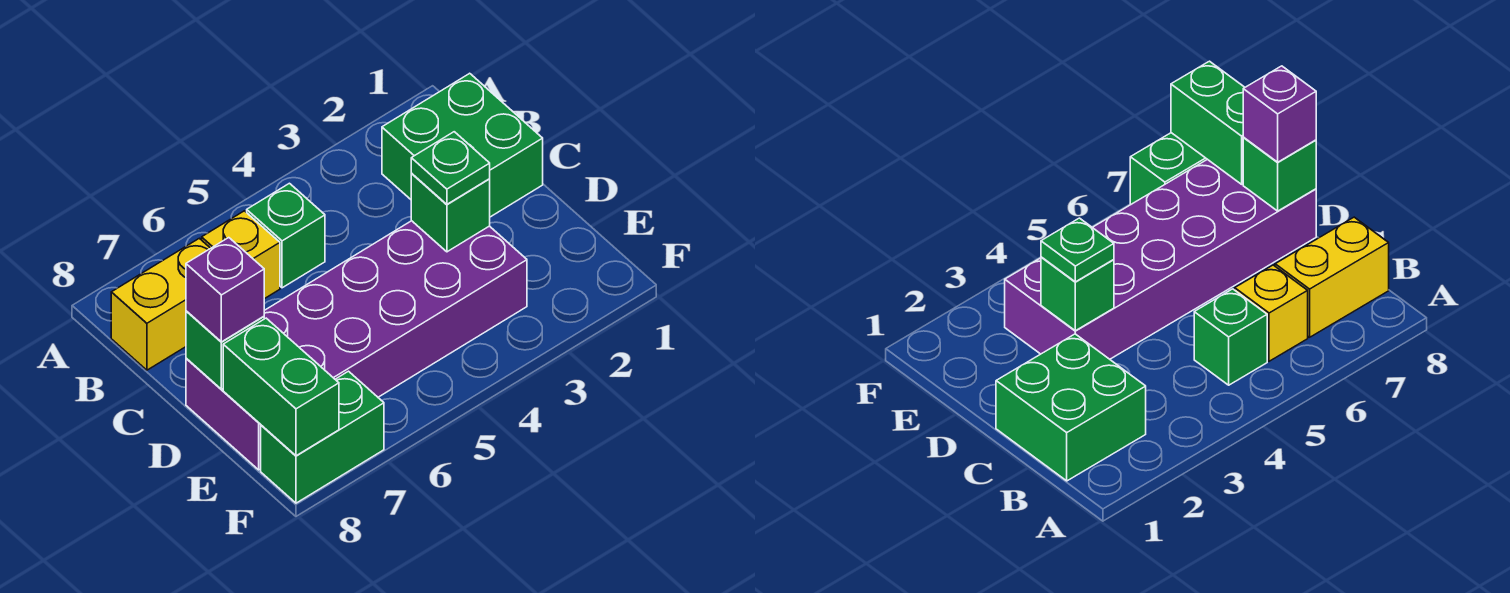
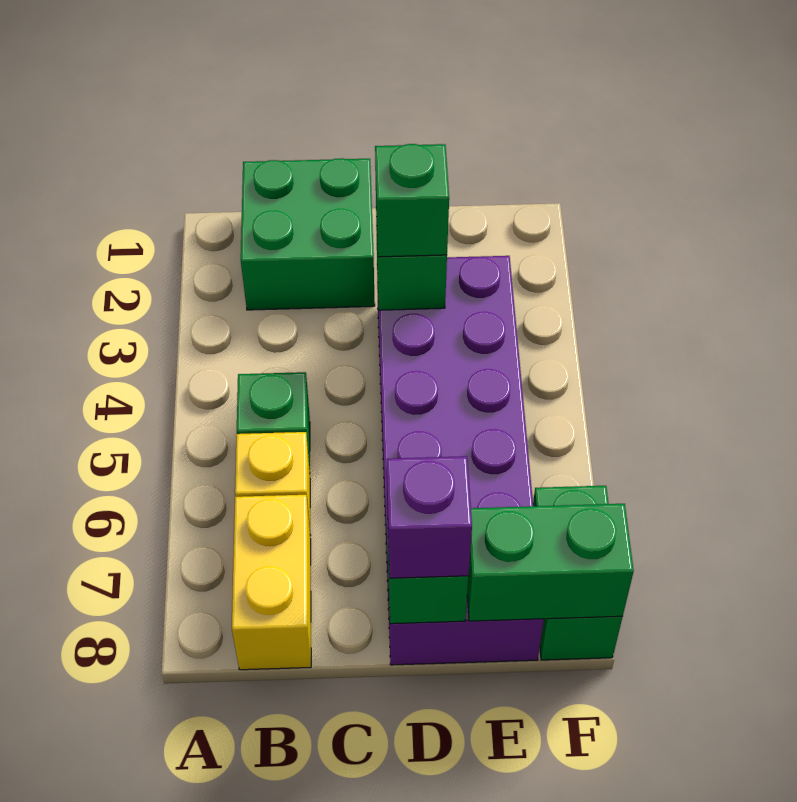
green plate D3 level 3 -> green brick D3 level 3

